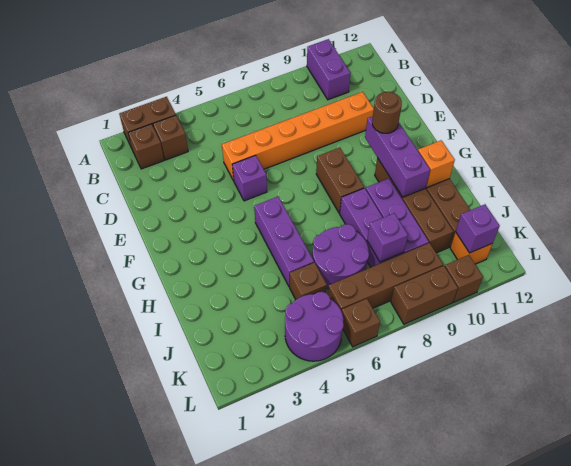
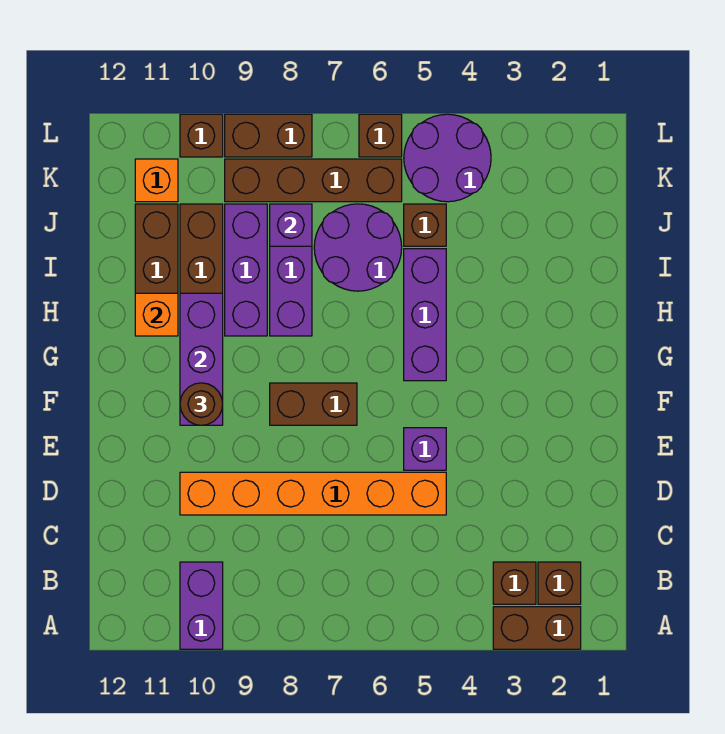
brown brick F8:G8 level 1 -> brown brick F7:F8 level 1
purple brick K11 level 2 -> none

